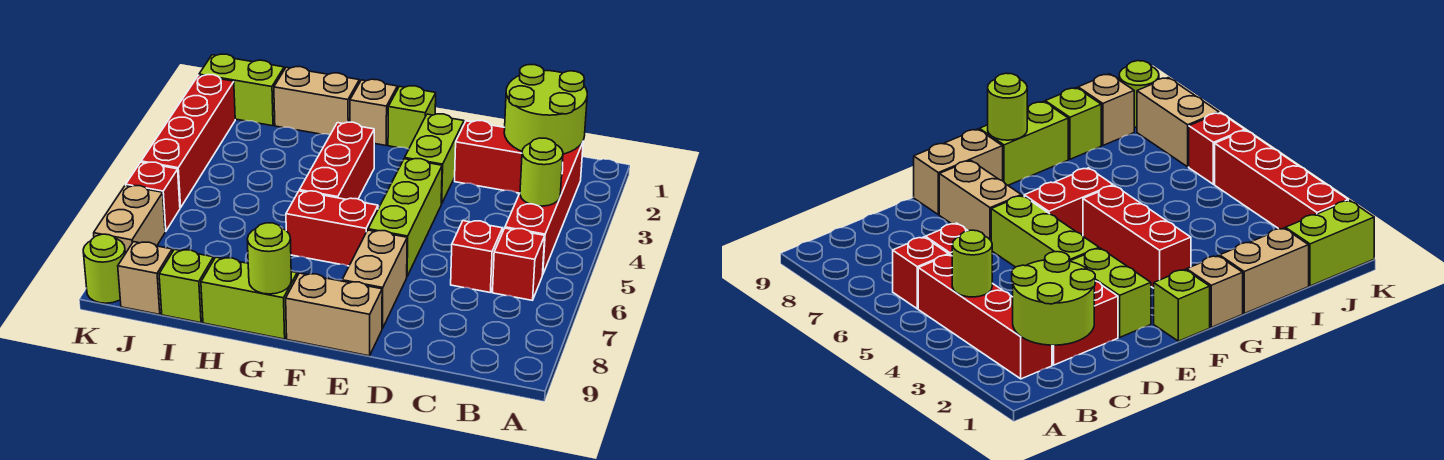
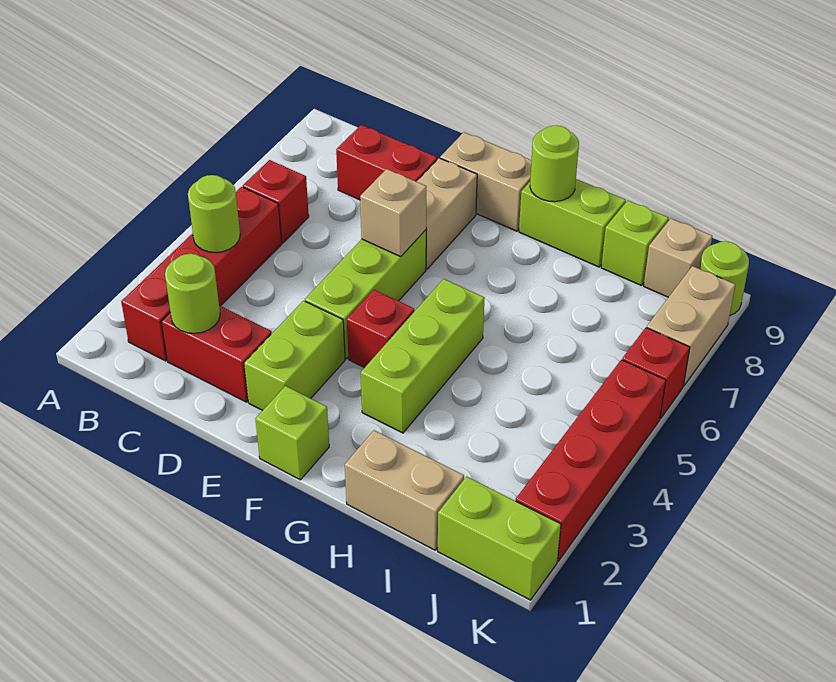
lime round brick B1:C2 level 2 -> lime round brick C2 level 2
red brick C6 level 1 -> red brick F4 level 1
red brick F6:G6 level 1 -> red brick C8:D8 level 1
tan brick G1 level 1 -> tan brick E6 level 2
red brick G3:G5 level 1 -> lime brick G3:G5 level 1

